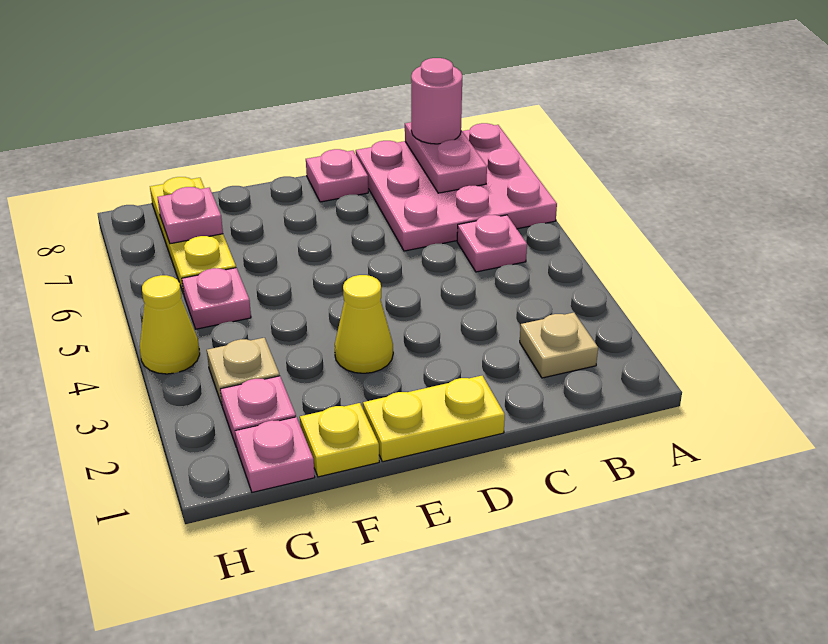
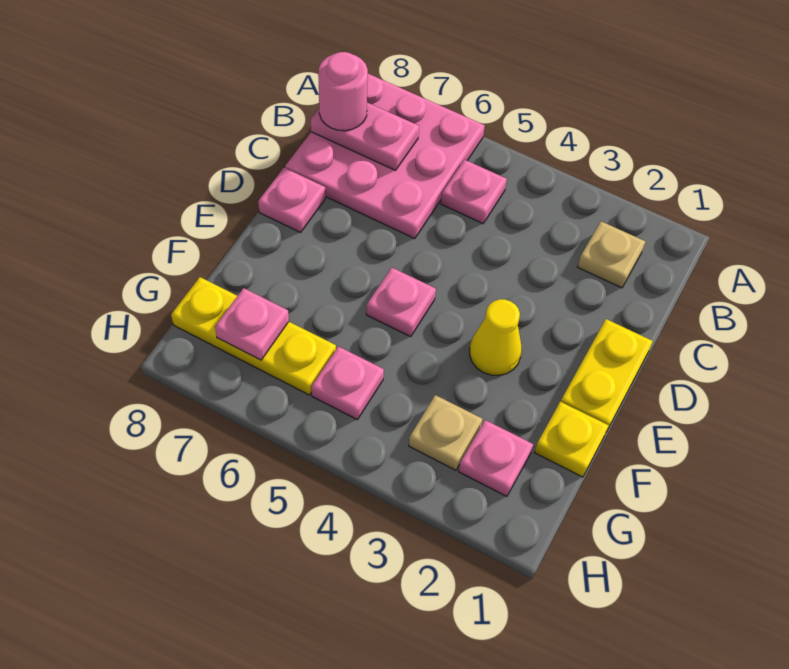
pink plate G1 level 1 -> pink plate E5 level 1
yellow cone H4 level 1 -> none

